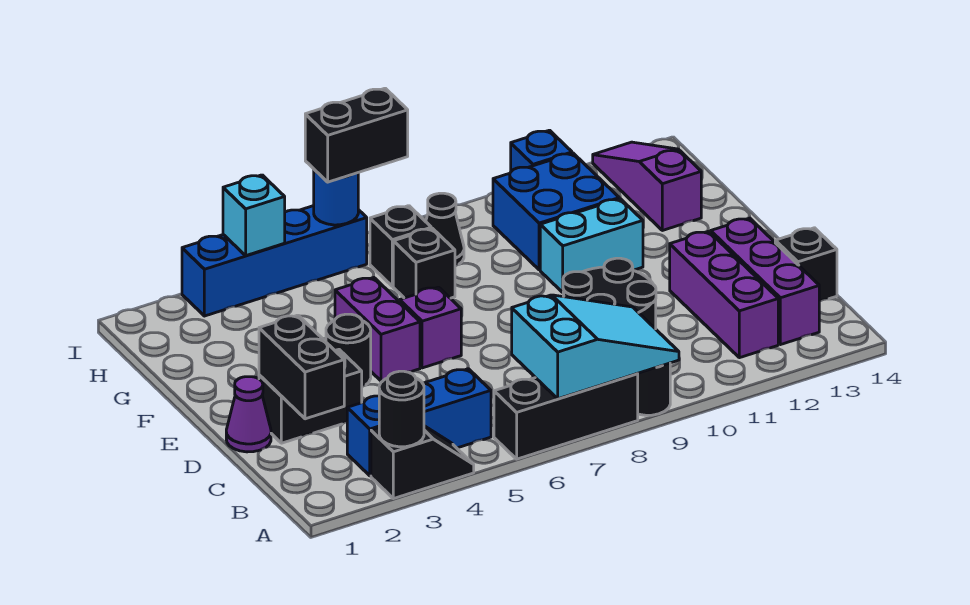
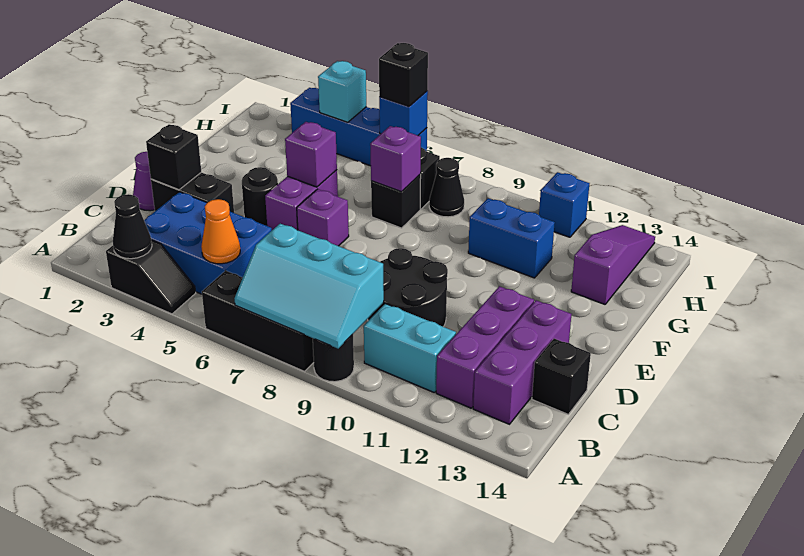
black round brick A3 level 2 -> black cone A3 level 2
cyan slope A7:B9 level 2 top 7 -> cyan slope A7:B9 level 2 top B
blue brick B3:B5 level 1 -> blue brick B3:C5 level 1
none -> orange cone B5 level 2
black brick C2:D2 level 2 -> black brick D2 level 2
none -> purple brick F5 level 2
cyan brick F10:F11 level 1 -> cyan brick B10:B11 level 1
none -> purple brick G7 level 2
blue brick G10:H11 level 1 -> blue brick G10:G11 level 1
blue round brick I6 level 2 -> blue brick I6 level 2
black brick I6:I7 level 3 -> black brick I6 level 3

